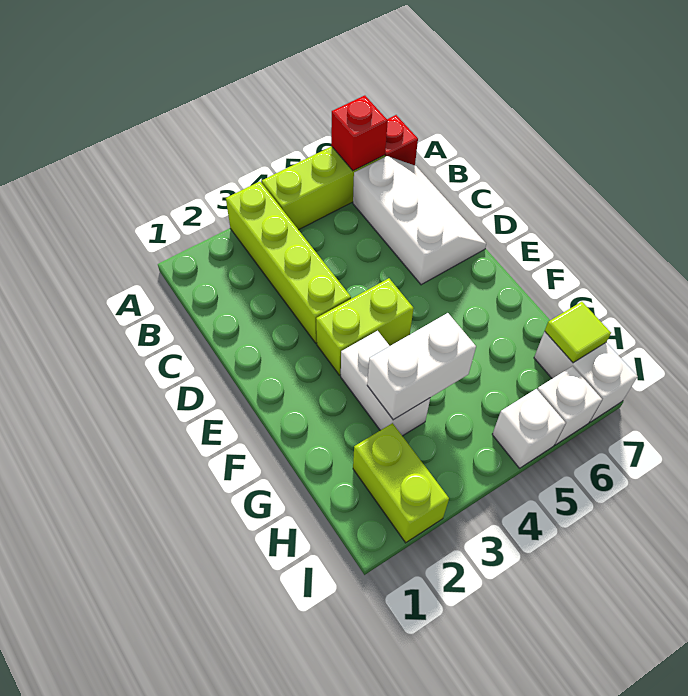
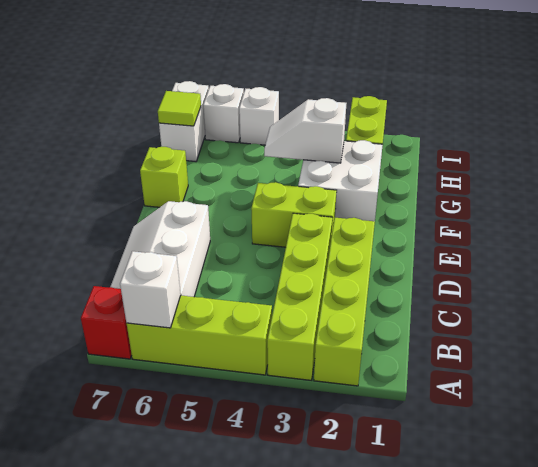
none -> lime brick A2:D2 level 1
red brick A6 level 2 -> white brick A6 level 2
white brick F3:G3 level 1 -> white brick F2:G3 level 1
none -> lime brick F7 level 1
white brick G3:G4 level 2 -> white slope G3:G4 level 2 top 3

